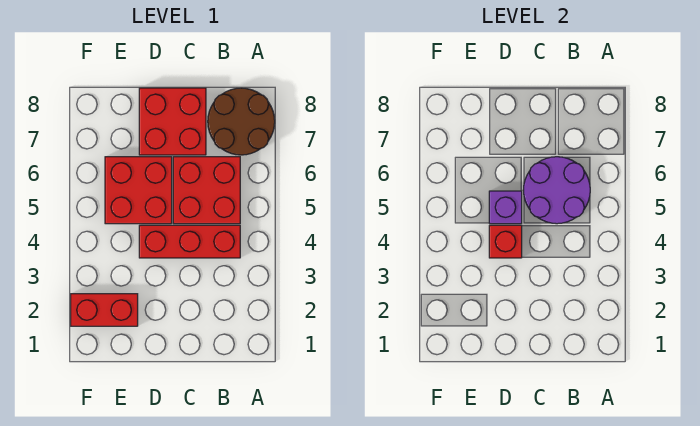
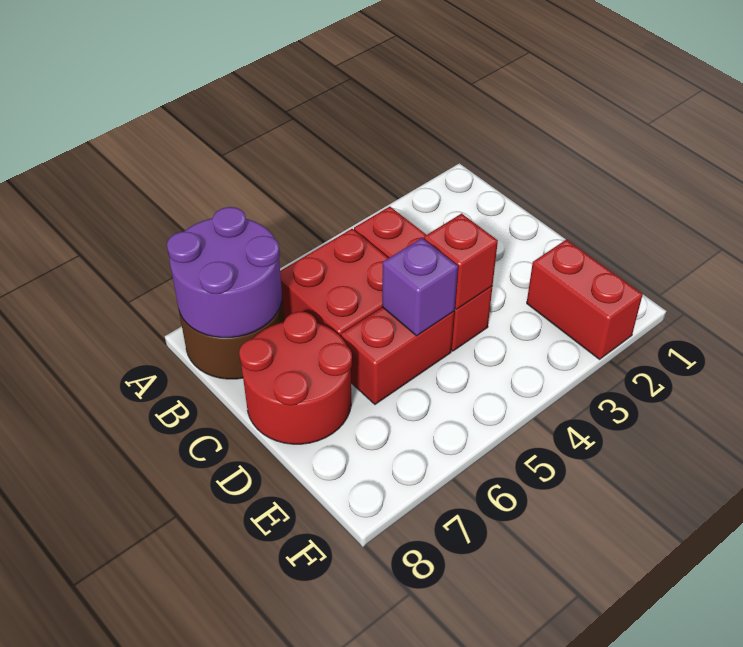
purple round brick B5:C6 level 2 -> purple round brick A7:B8 level 2
red brick C7:D8 level 1 -> red round brick C7:D8 level 1
red brick D5:E6 level 1 -> red brick D5:D6 level 1

